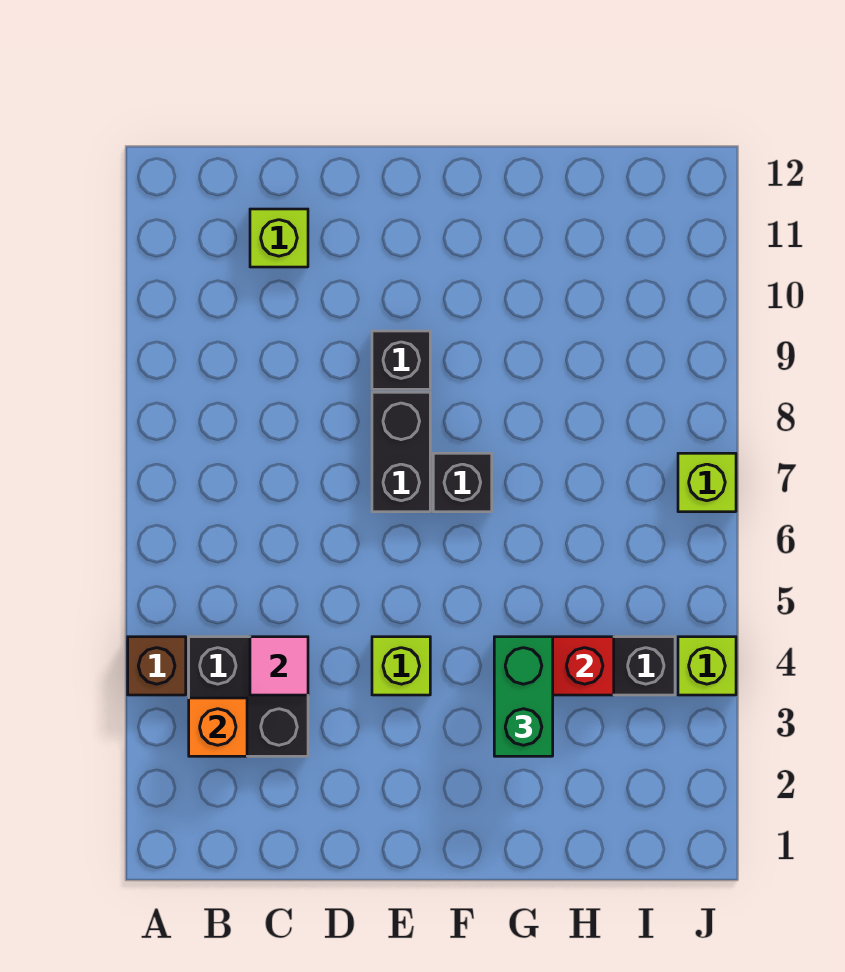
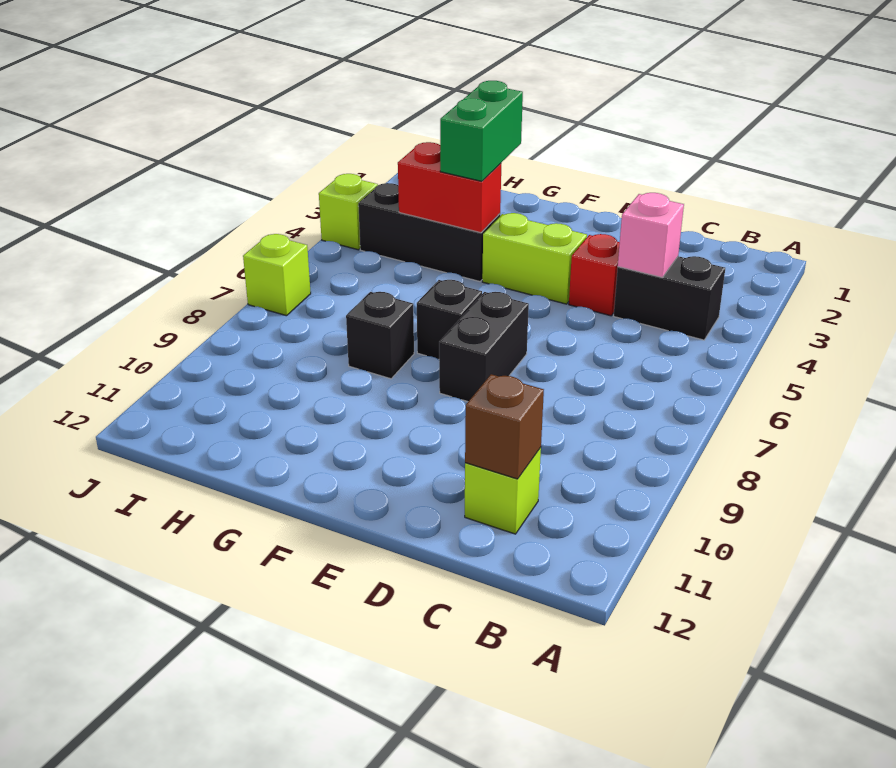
brown brick A4 level 1 -> brown brick C11 level 2
black brick B3:C4 level 1 -> black brick B4:C4 level 1
orange brick B3 level 2 -> none
pink tile C4 level 2 -> pink brick C4 level 2
none -> red brick D4 level 1
lime brick E4 level 1 -> lime brick E4:F4 level 1
black brick E9 level 1 -> black brick G8 level 1

